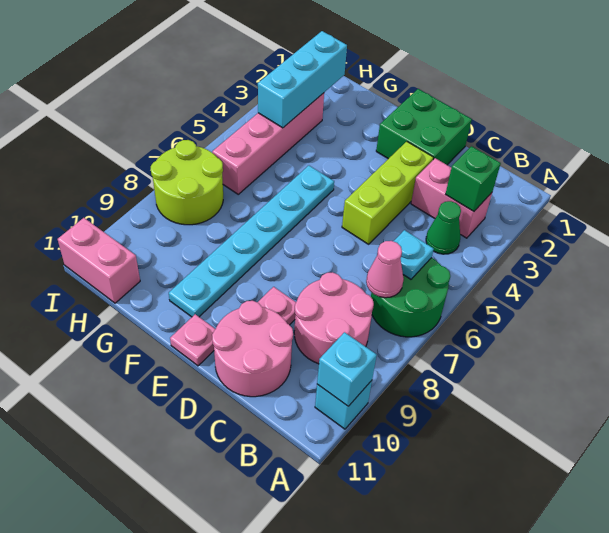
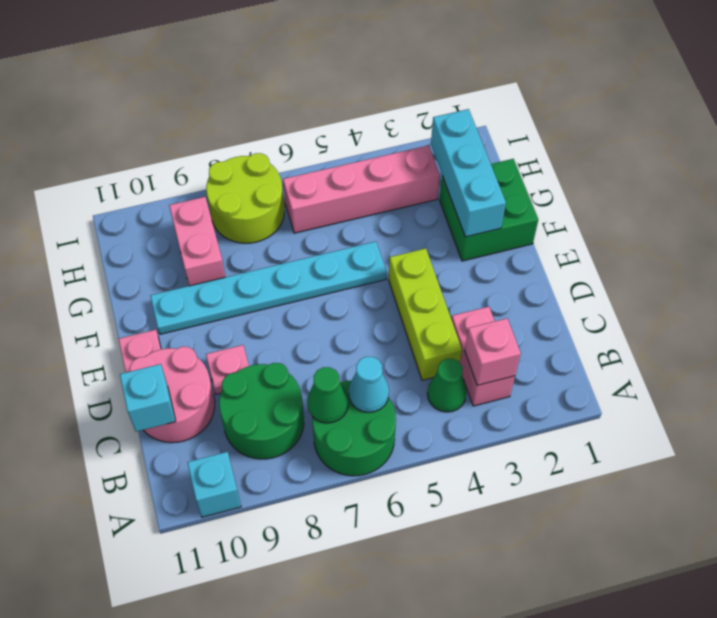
cyan brick A10 level 2 -> cyan brick C11 level 2
green brick B3 level 2 -> pink brick B3 level 2
cyan plate B6 level 2 -> cyan cone B6 level 2
pink cone B7 level 2 -> green cone B7 level 2
pink round brick B8:C9 level 1 -> green round brick B8:C9 level 1
green brick D1:E2 level 1 -> green brick F1:G2 level 1
lime brick D3:D5 level 1 -> lime brick C4:E4 level 1
cyan brick H2:H4 level 2 -> cyan brick F2:H2 level 2
pink brick H11:I11 level 1 -> pink brick G9:H9 level 1

